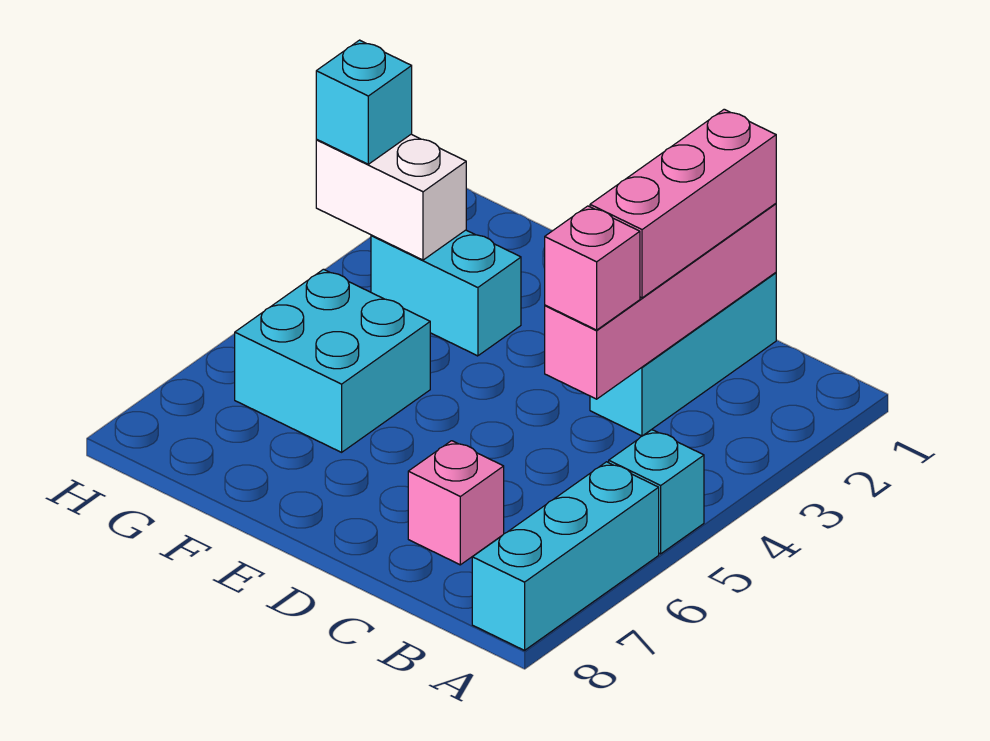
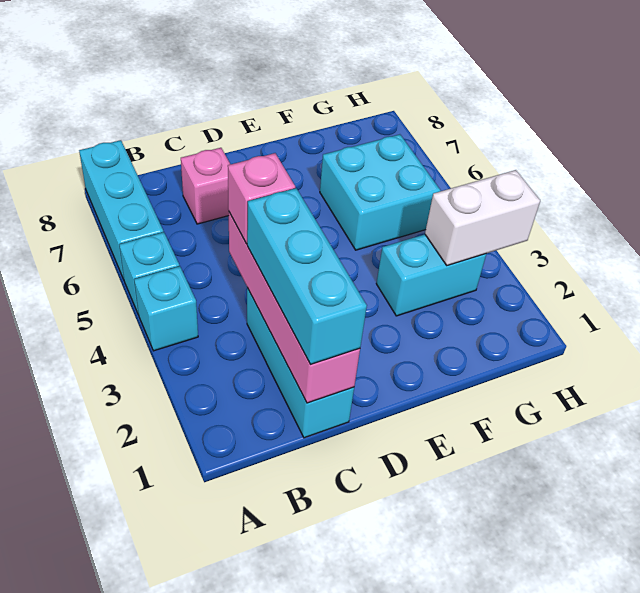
pink brick C1:C3 level 3 -> cyan brick C1:C3 level 3
cyan brick H3 level 3 -> cyan brick A4 level 1

